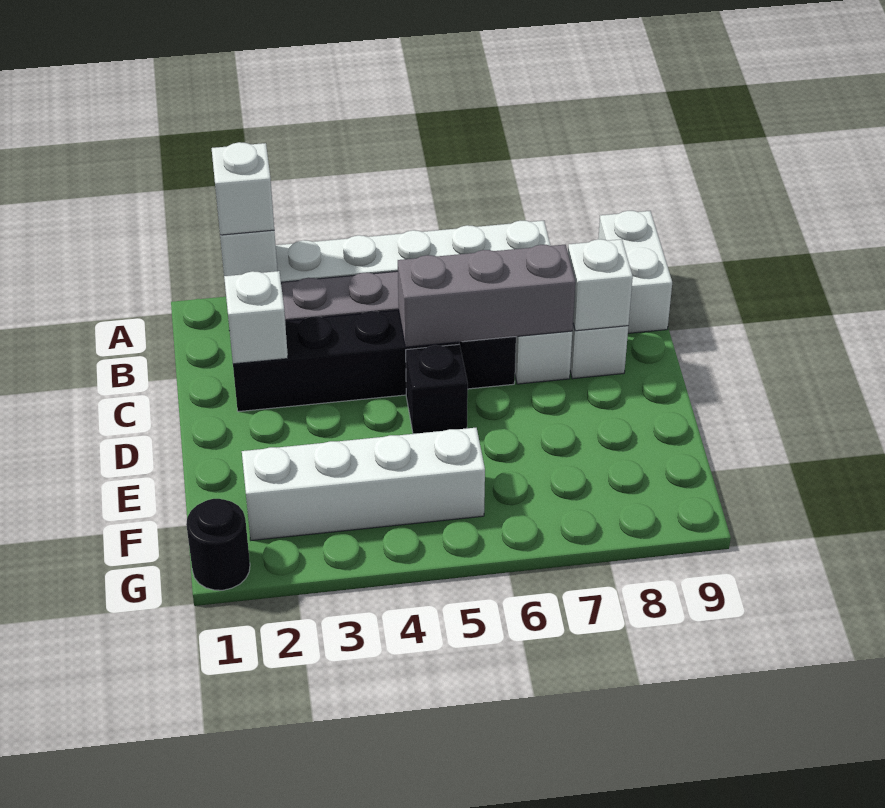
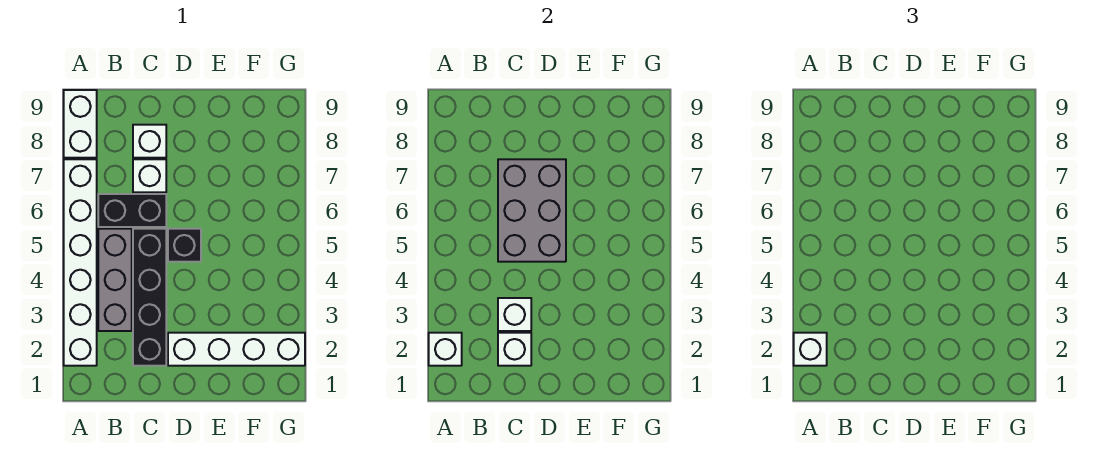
white brick A9:B9 level 1 -> white brick A8:A9 level 1
grey brick C5:C7 level 2 -> grey brick C5:D7 level 2
white brick C8 level 2 -> white brick C3 level 2
white brick F2:F5 level 1 -> white brick D2:G2 level 1
black round brick G1 level 1 -> none

